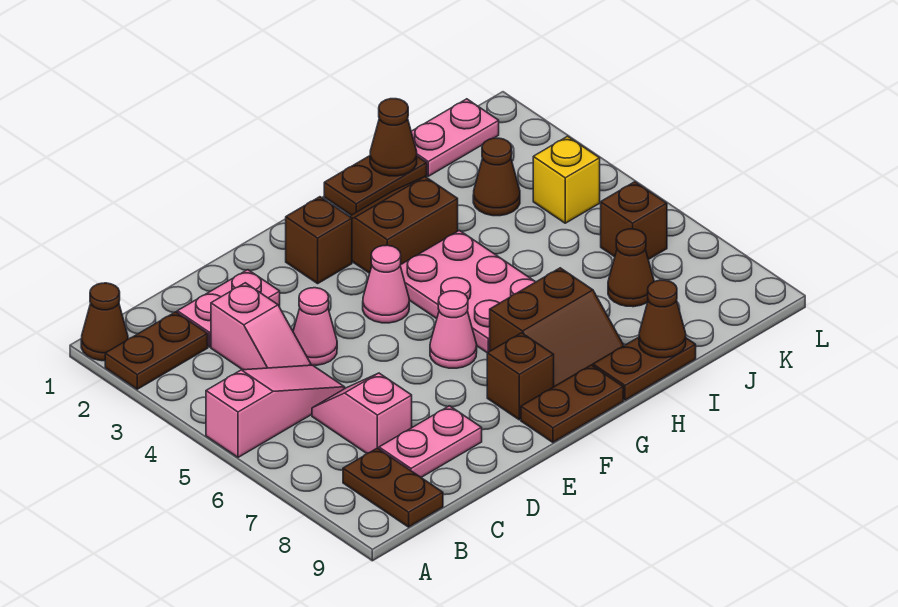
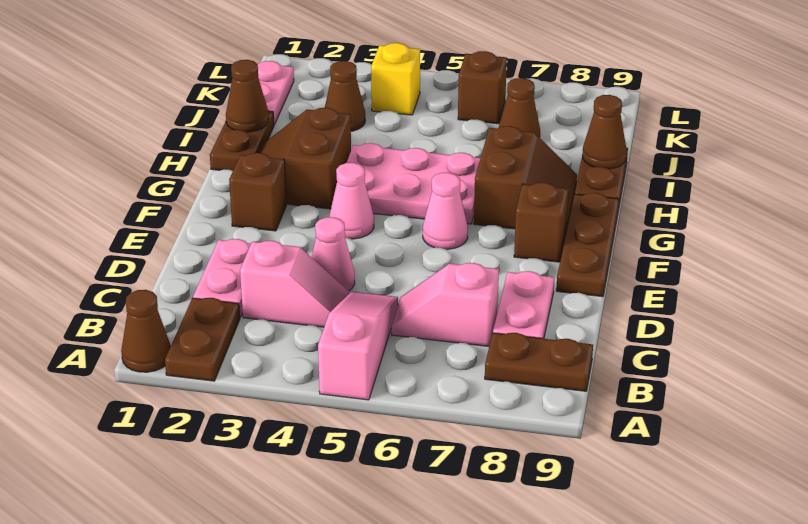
brown plate F9:G9 level 1 -> brown plate E9:G9 level 1

